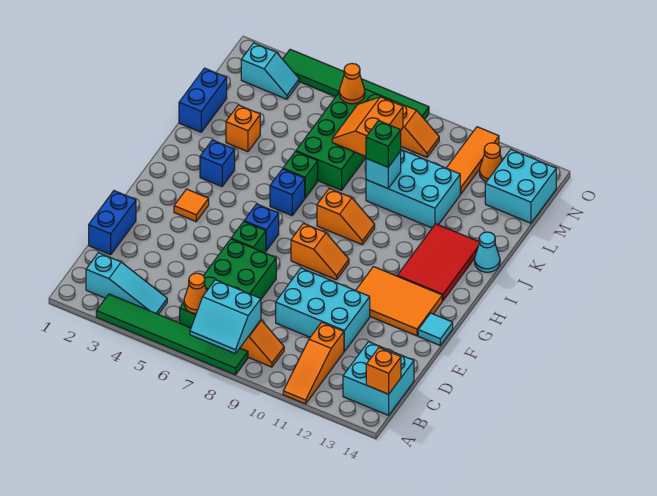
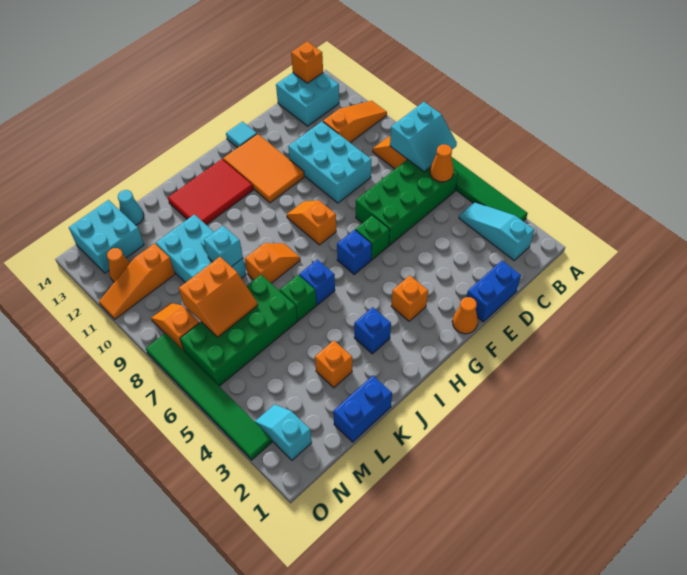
cyan slope A7:B8 level 2 top B -> cyan slope A7:B8 level 2 top 8
orange tile G3 level 1 -> orange brick G3 level 1
orange slope I8:I9 level 1 top 8 -> orange slope I8:J8 level 1 top J
cyan cone J14 level 1 -> cyan cone L14 level 1
green brick K9 level 3 -> none
orange tile M11:O11 level 1 -> orange slope M11:O11 level 1 top M
orange cone N6 level 2 -> orange cone F1 level 1

